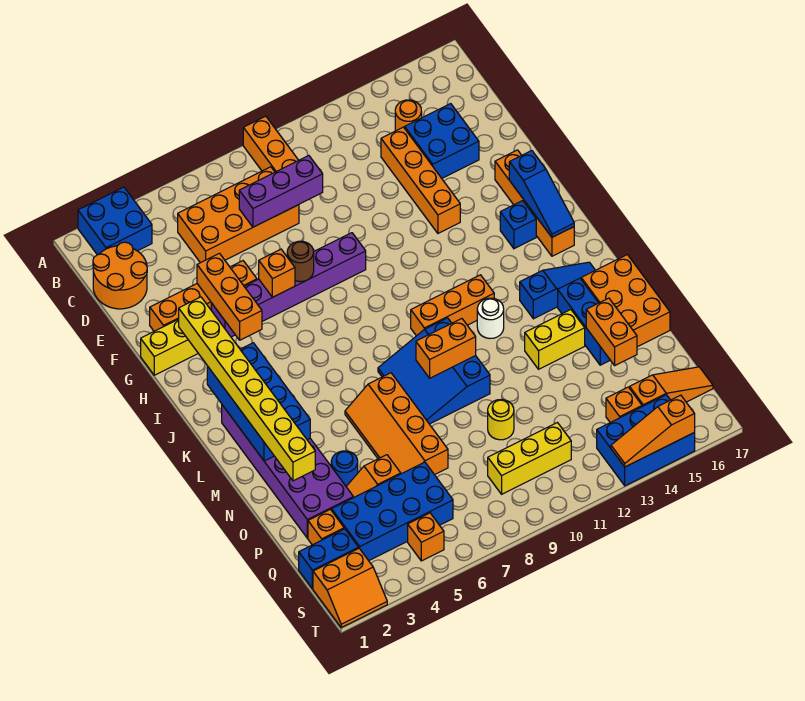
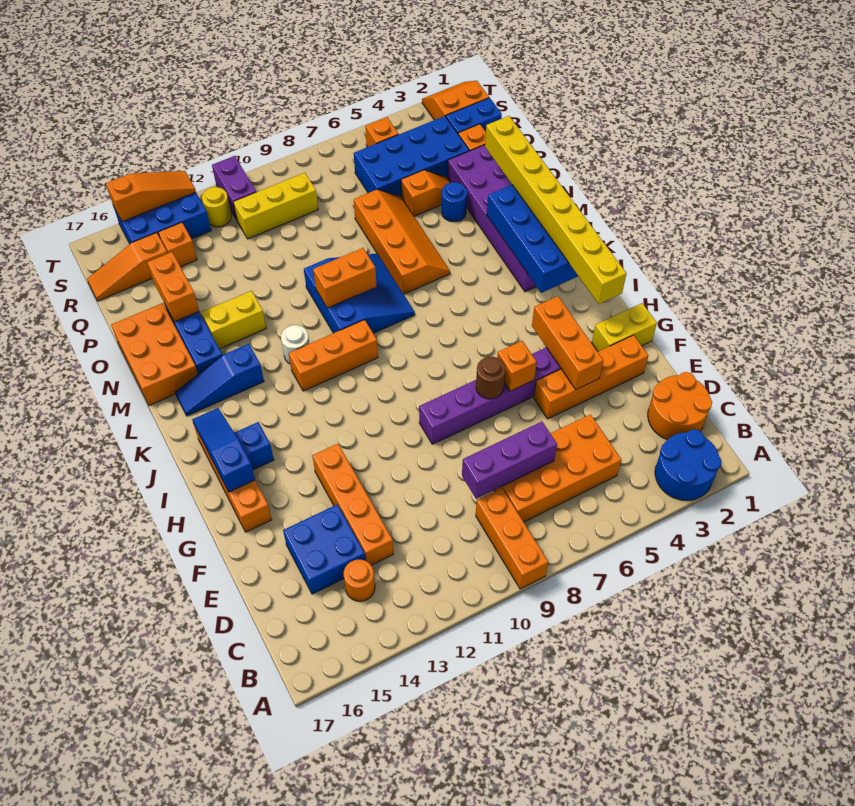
blue brick A2:B3 level 1 -> blue round brick A2:B3 level 1
yellow round brick P10 level 1 -> yellow round brick S12 level 1
none -> purple brick S11:T11 level 1

